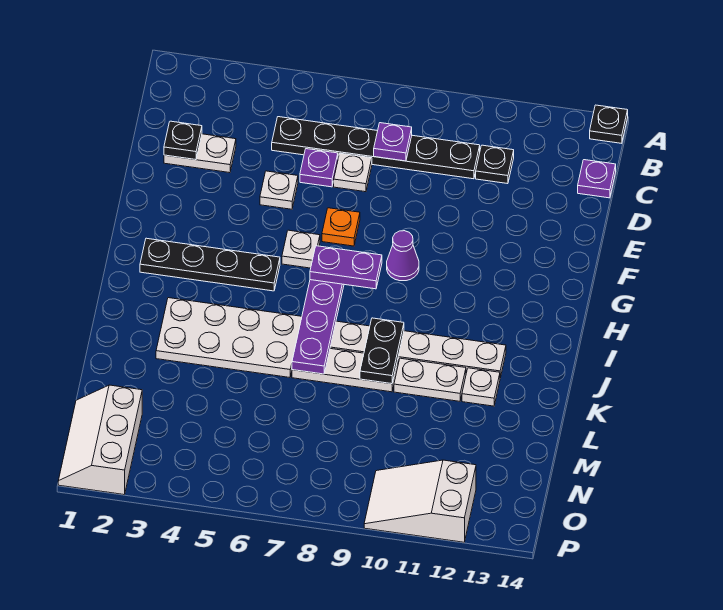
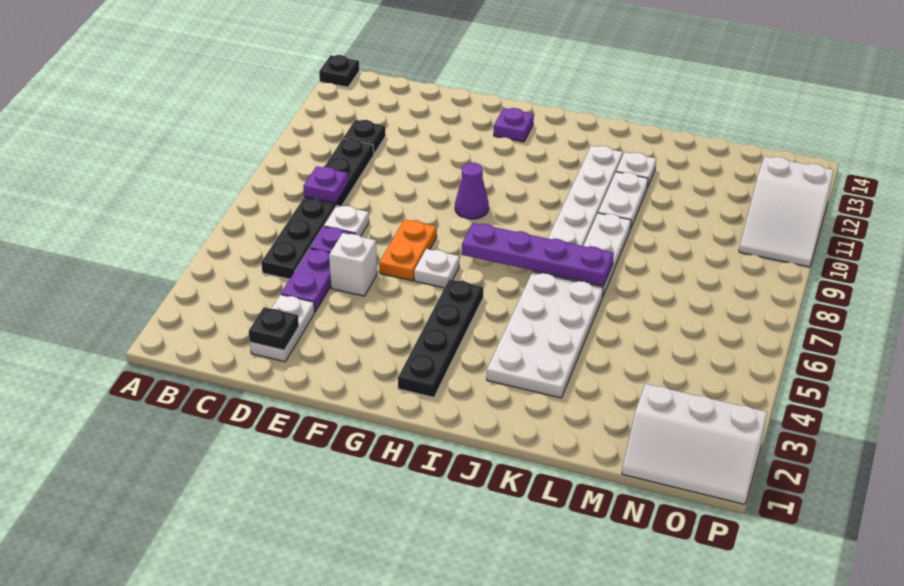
purple plate C14 level 1 -> purple plate G13 level 1
white plate E5 level 1 -> white brick E5 level 1
orange plate F7 level 1 -> orange plate F6:F7 level 1
purple plate H7:H8 level 3 -> purple plate D4:D5 level 1
black plate J9:K9 level 2 -> none

